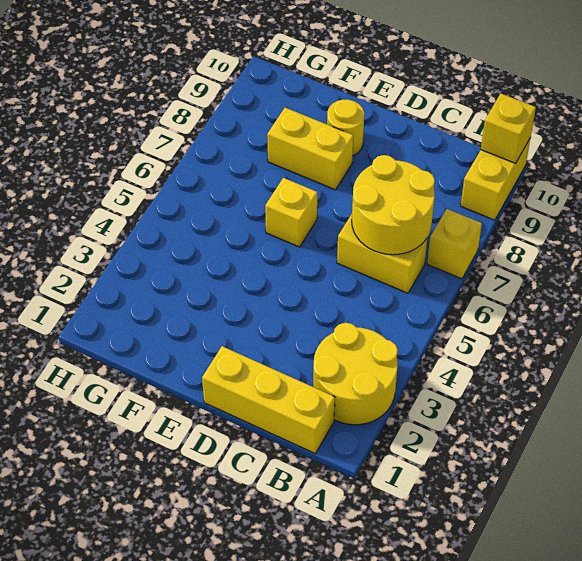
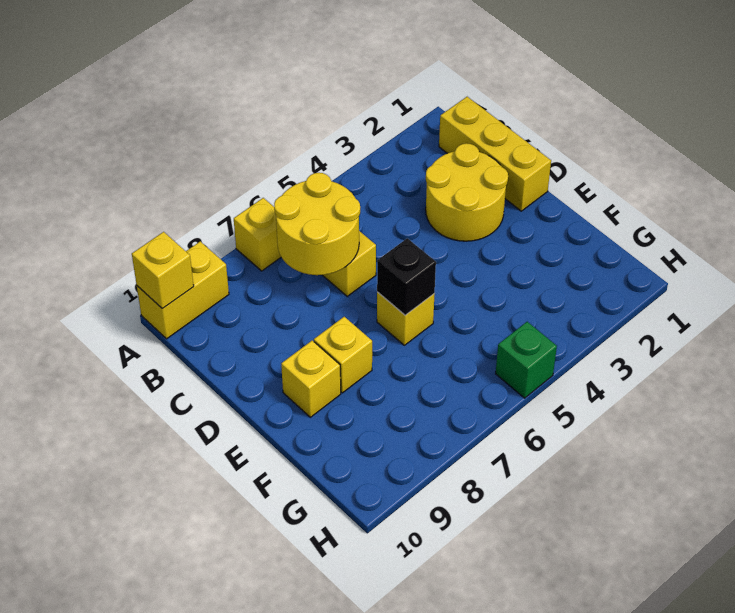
yellow round brick A2:B3 level 1 -> yellow round brick C2:D3 level 1
none -> black brick E6 level 2
yellow brick E8:F8 level 1 -> yellow brick E8 level 1
yellow round brick E9 level 1 -> yellow brick E9 level 1
none -> green brick H5 level 1

